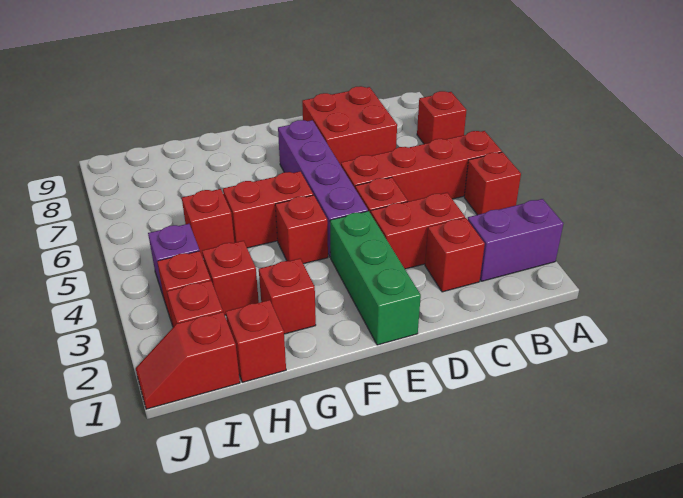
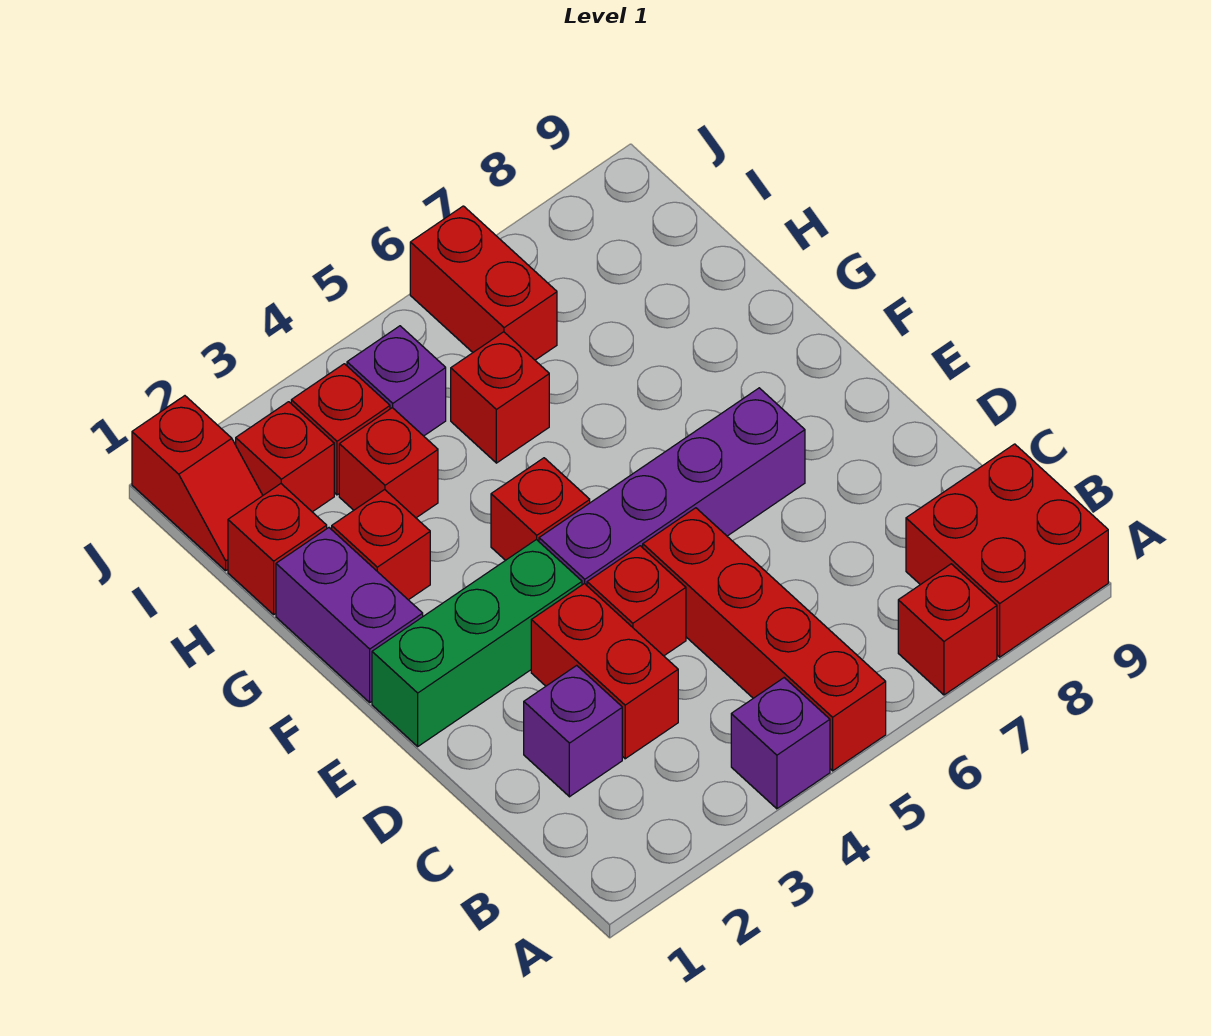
purple brick A2:B2 level 1 -> purple brick F1:G1 level 1
red brick A4 level 1 -> purple brick A4 level 1
red brick C2 level 1 -> purple brick C2 level 1
red brick C7:D8 level 1 -> red brick A8:B9 level 1
red brick F5:G5 level 1 -> red brick I6:J6 level 1
red slope I1:J1 level 1 top I -> red slope I1:J1 level 1 top J

